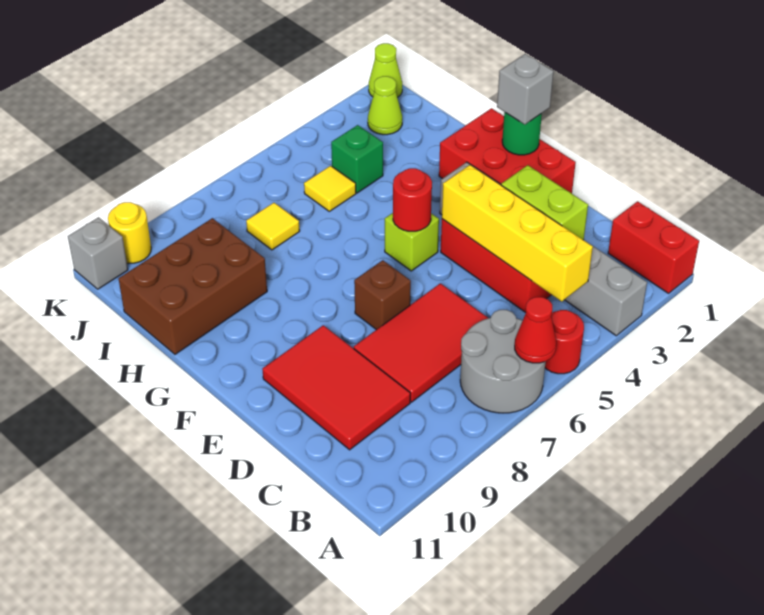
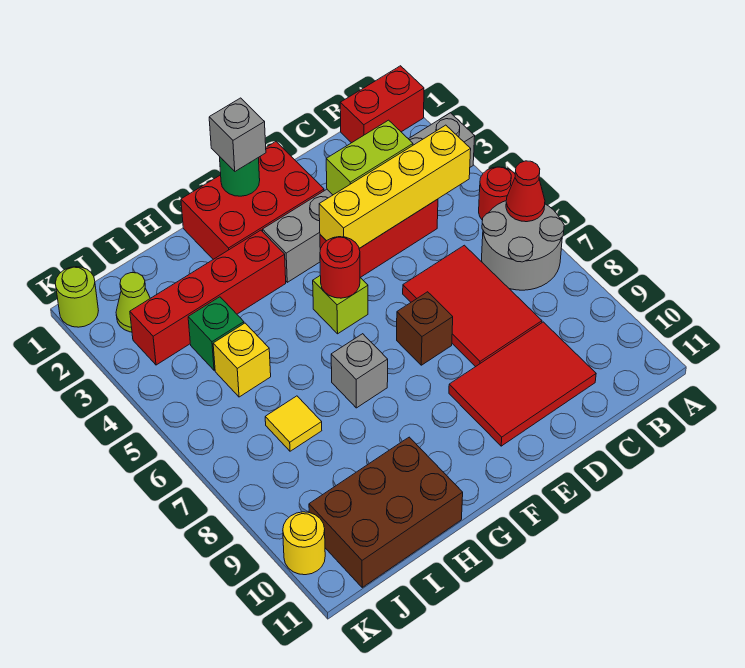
none -> red brick G3:J3 level 1
brown brick H9:I11 level 1 -> brown brick H10:J11 level 1
yellow tile I5 level 1 -> yellow brick I5 level 1
lime cone K1 level 1 -> lime round brick K1 level 1
grey brick K11 level 1 -> grey brick G7 level 1

